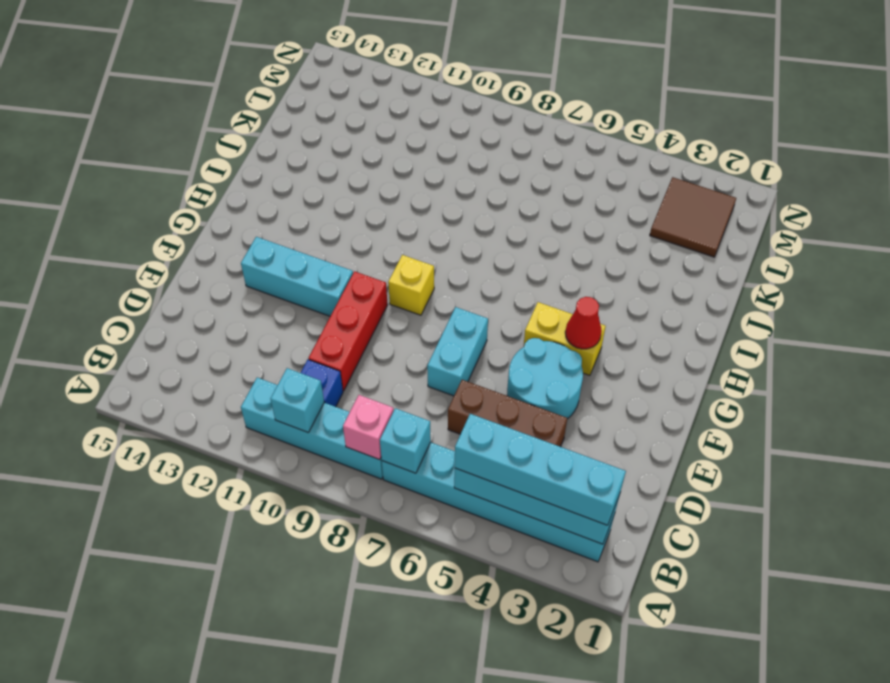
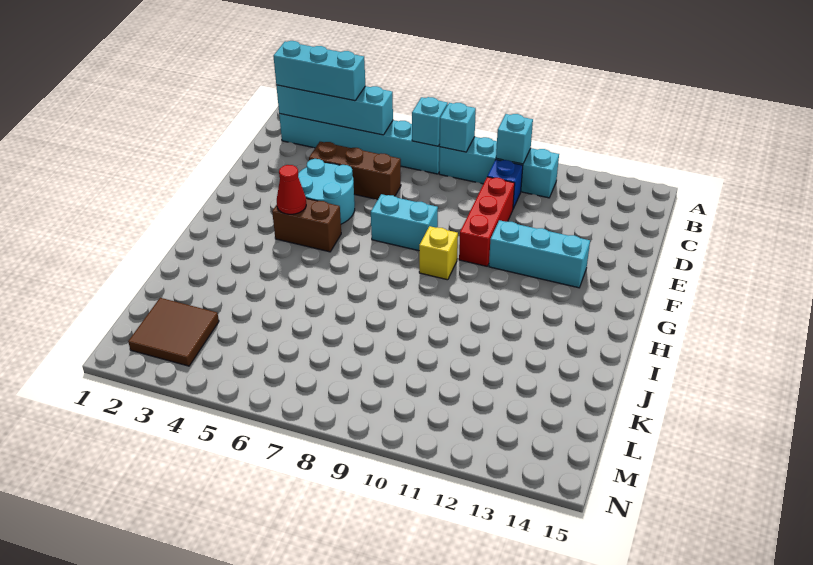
cyan brick B2:B5 level 3 -> cyan brick B2:B4 level 3
pink brick B8 level 2 -> cyan brick B8 level 2
cyan brick E7:F7 level 1 -> cyan brick F7:F8 level 1
yellow brick G4:G5 level 1 -> brown brick G4:G5 level 1

